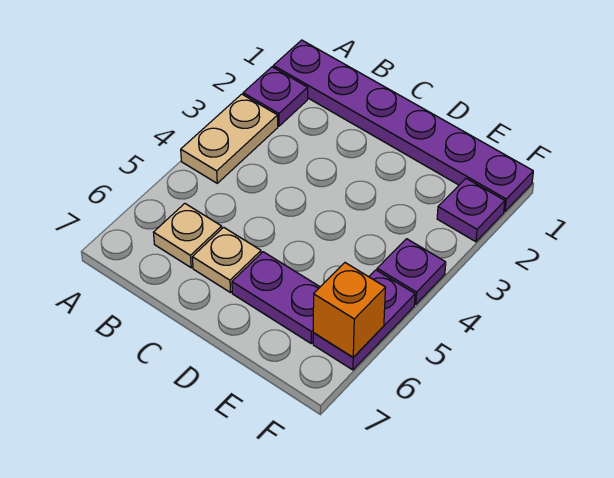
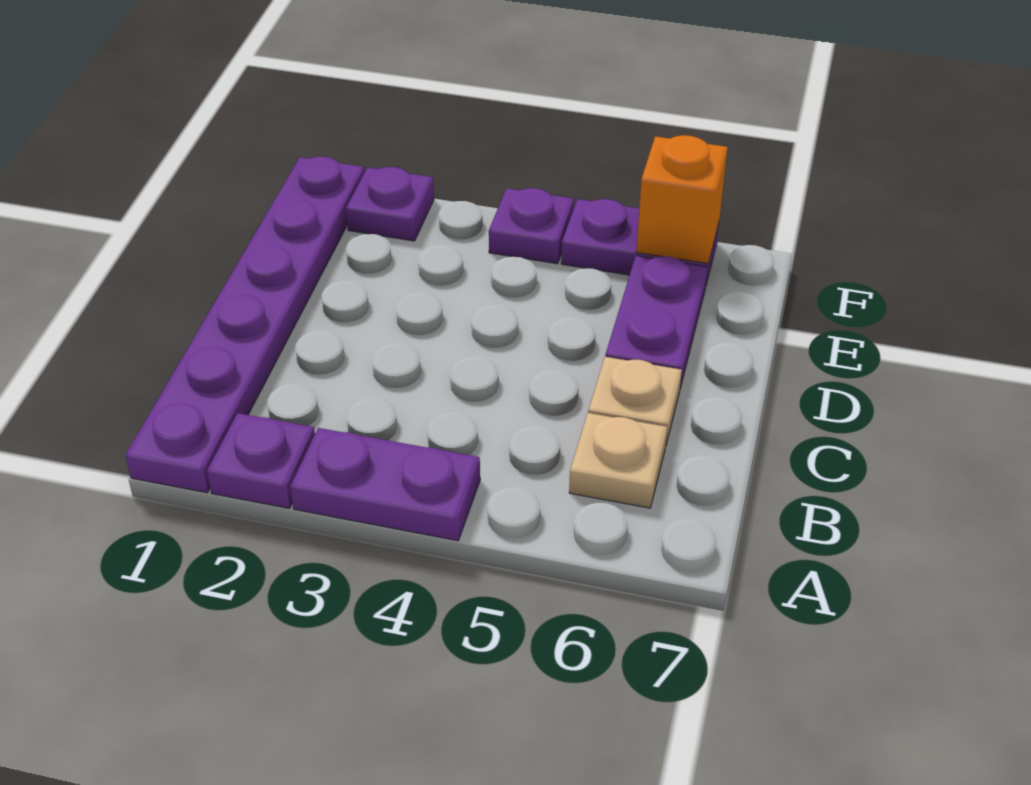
tan plate A3:A4 level 1 -> purple plate A3:A4 level 1

